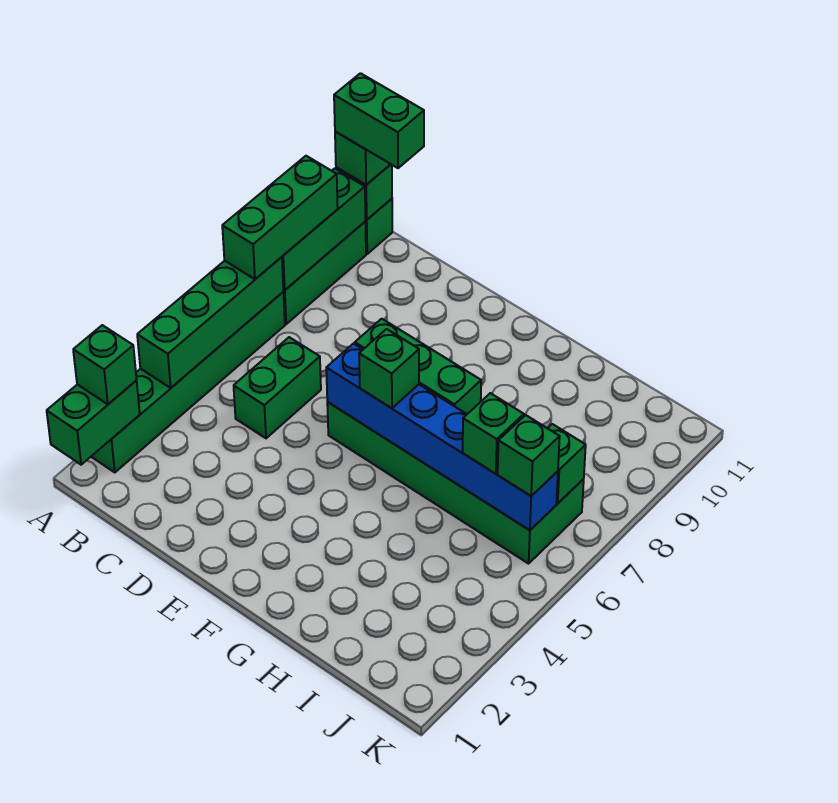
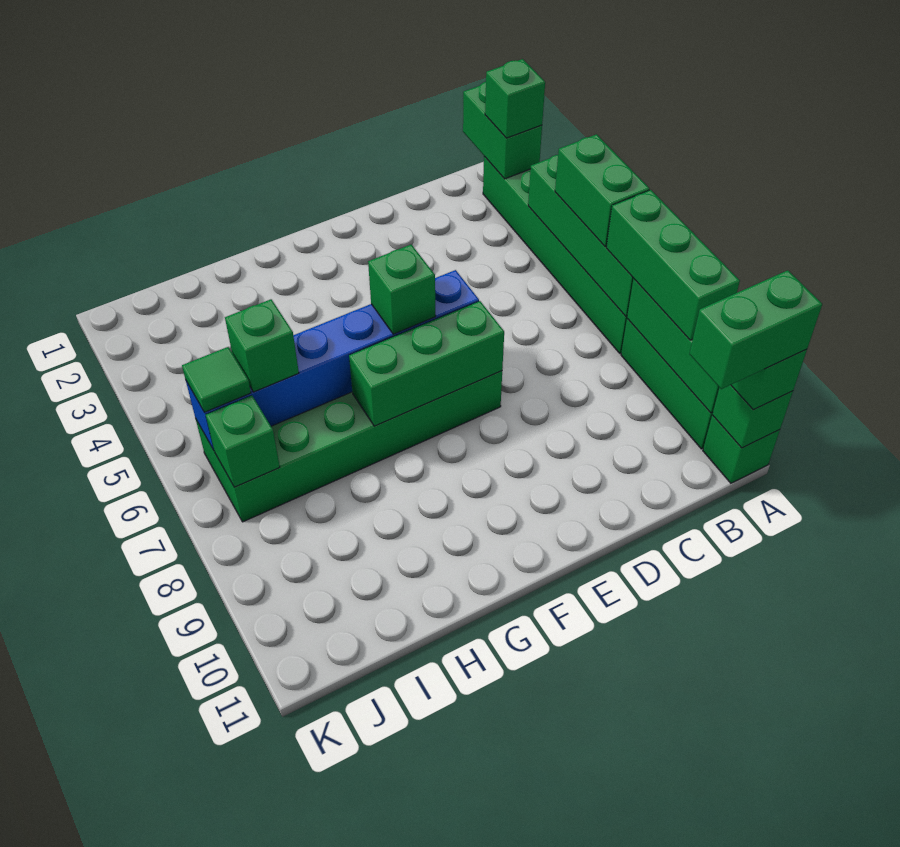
green brick C5:C6 level 1 -> green brick A5:A6 level 3
green brick J6 level 3 -> green tile J6 level 3

